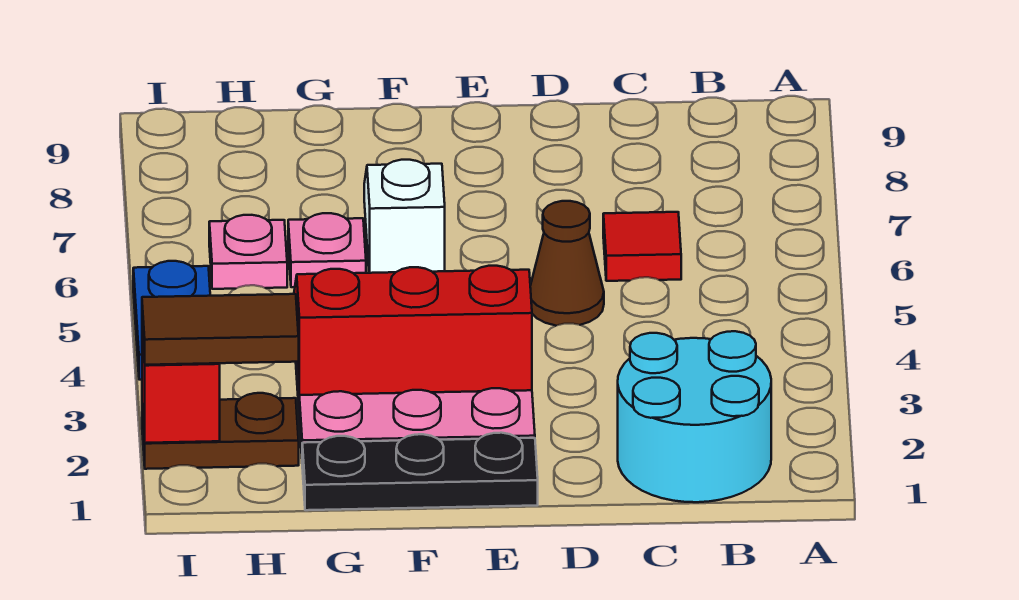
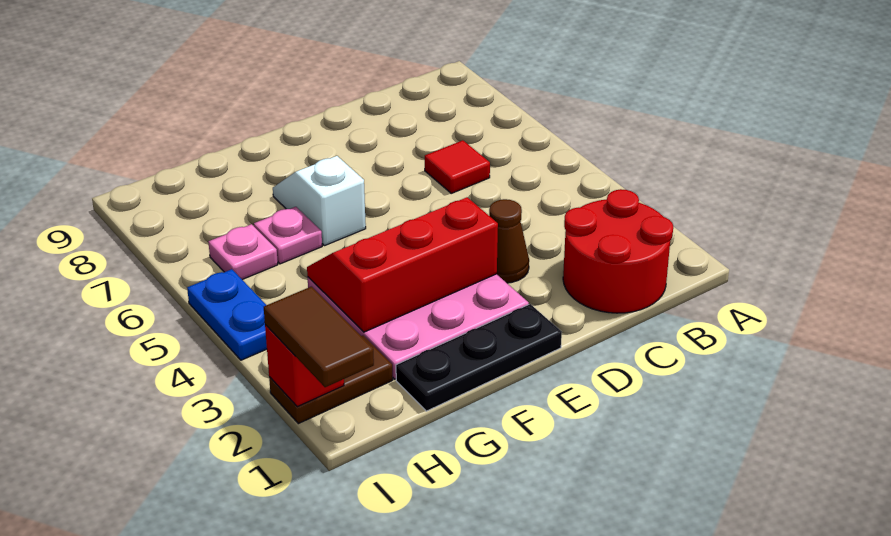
cyan round brick B1:C2 level 1 -> red round brick B1:C2 level 1
brown cone D5 level 1 -> brown cone D3 level 1
brown tile H2:I2 level 3 -> brown tile I1:I2 level 3

